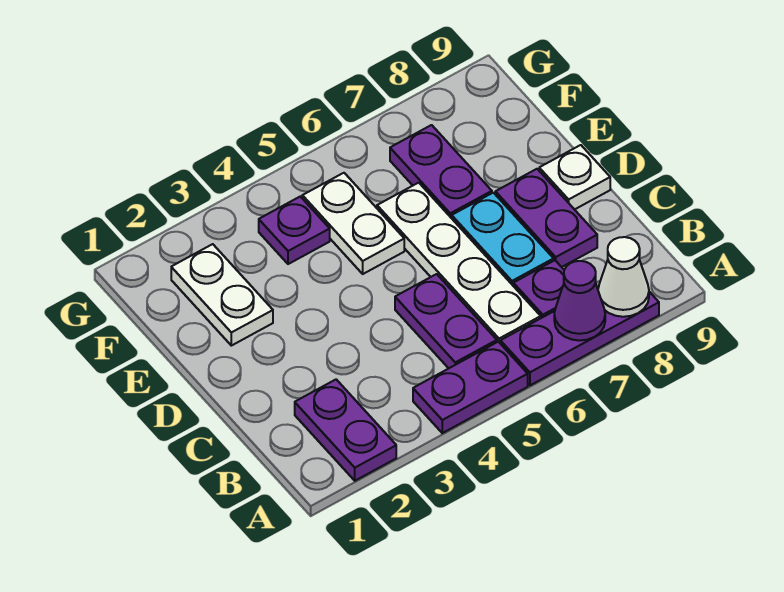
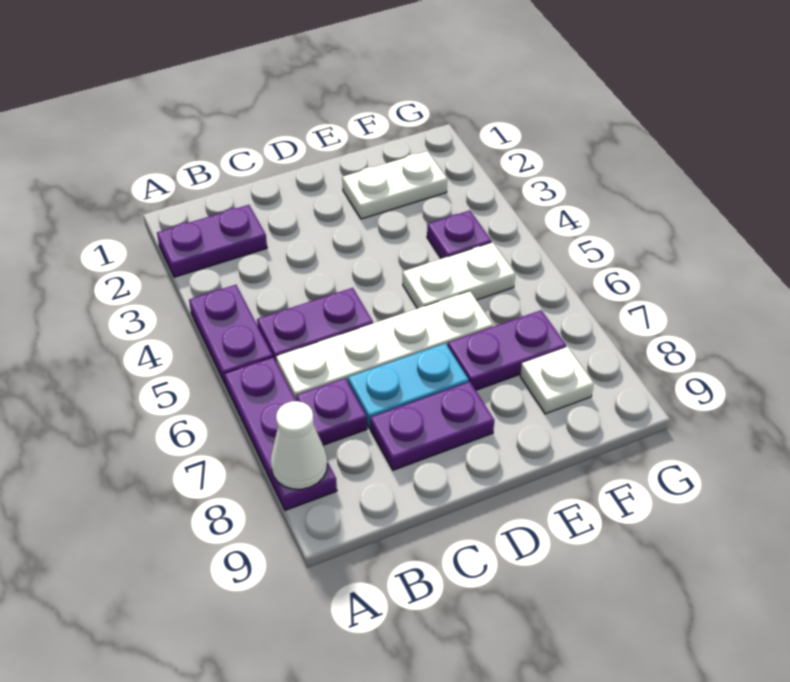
purple cone A7 level 2 -> none
white plate D9 level 1 -> white plate F8 level 1

